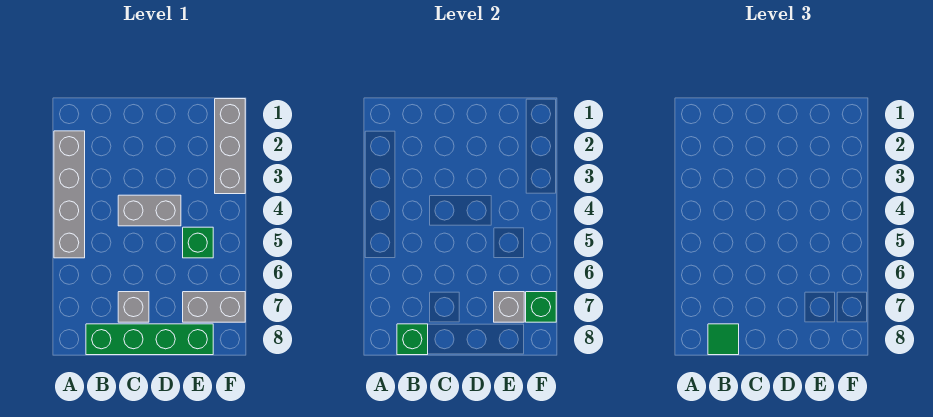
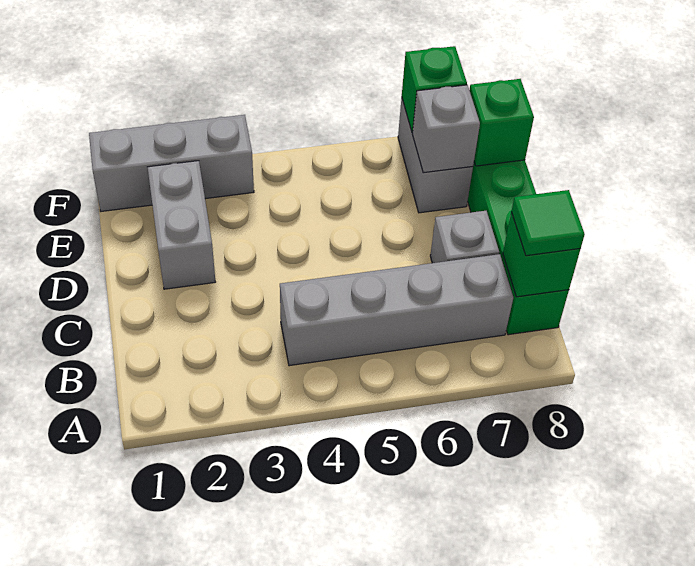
grey brick A2:A5 level 1 -> grey brick B4:B7 level 1
grey brick C4:D4 level 1 -> grey brick D2:E2 level 1
green brick E5 level 1 -> green brick E8 level 2

